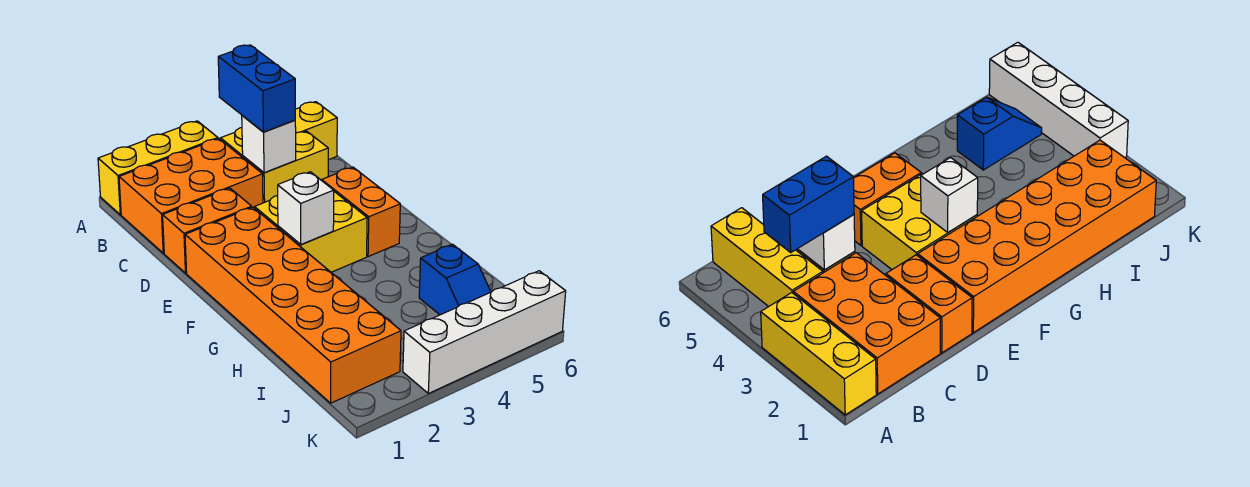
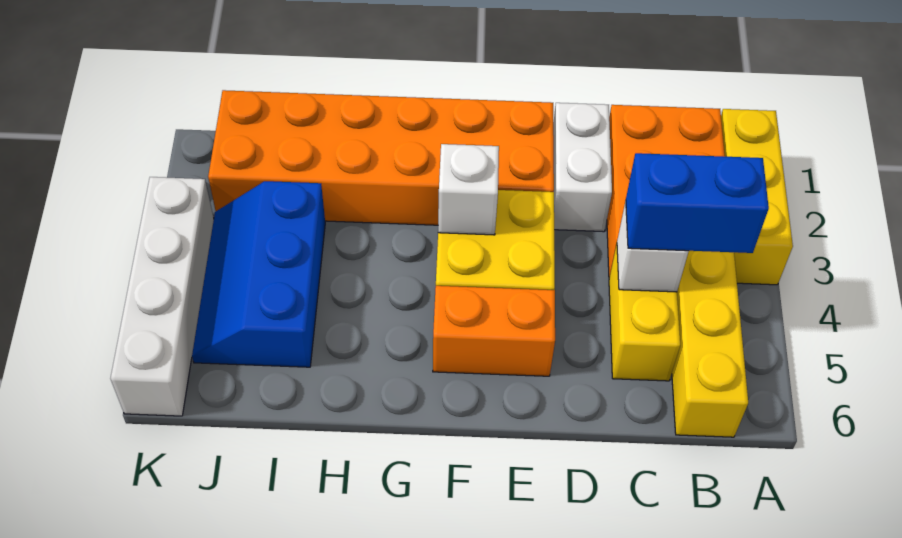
orange brick D1:D2 level 1 -> white brick D1:D2 level 1
blue slope I5:J5 level 1 top I -> blue slope I3:J5 level 1 top I

